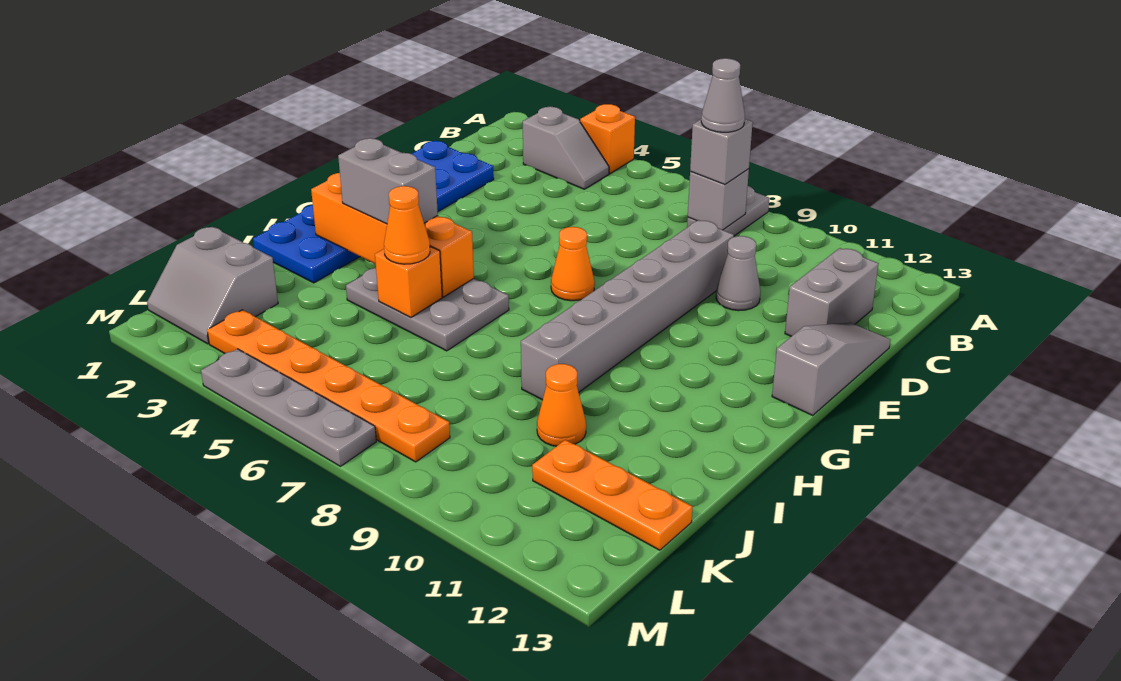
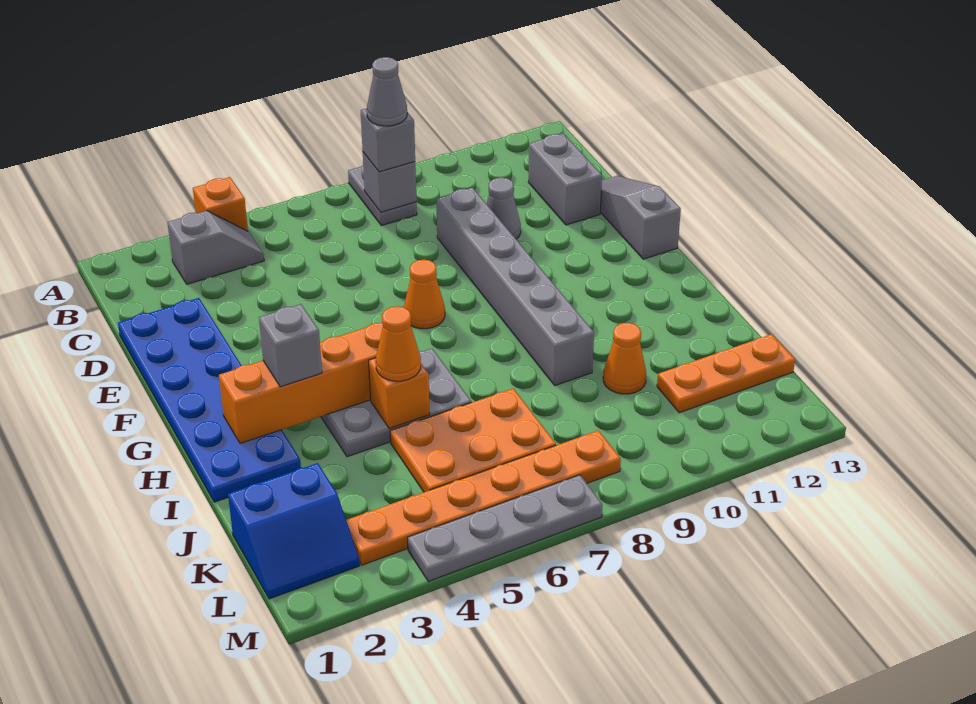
grey brick H3:H4 level 3 -> grey brick H3 level 3
none -> orange plate J5:K7 level 1
grey slope K1:L2 level 1 top K -> blue slope K1:L2 level 1 top K

